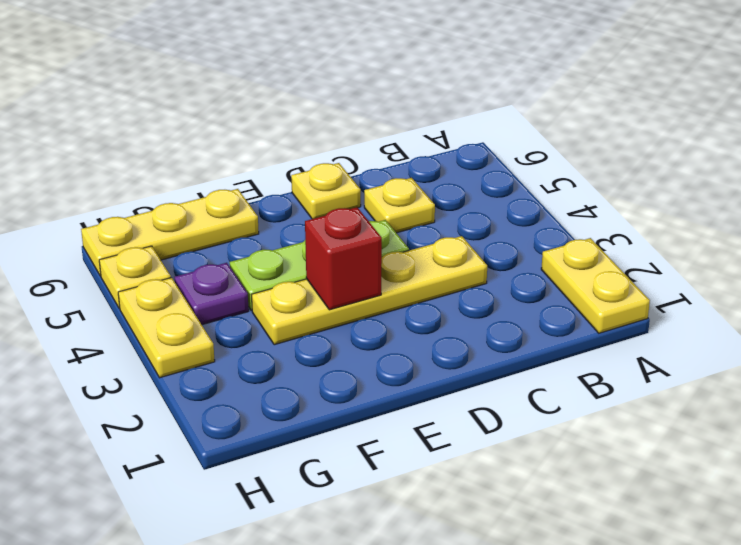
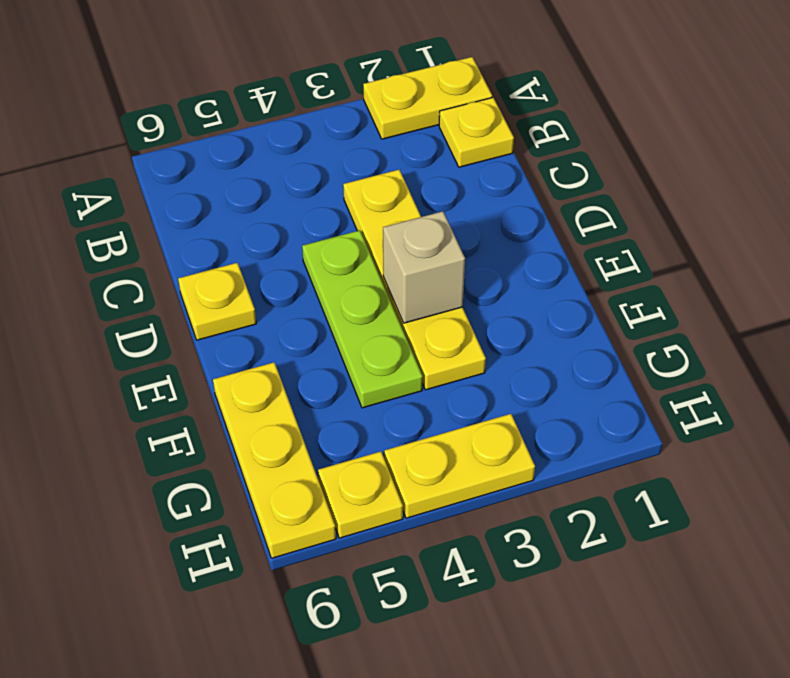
yellow plate C5 level 1 -> yellow plate B1 level 1
red brick E3 level 2 -> tan brick E3 level 2
purple plate G4 level 1 -> none

